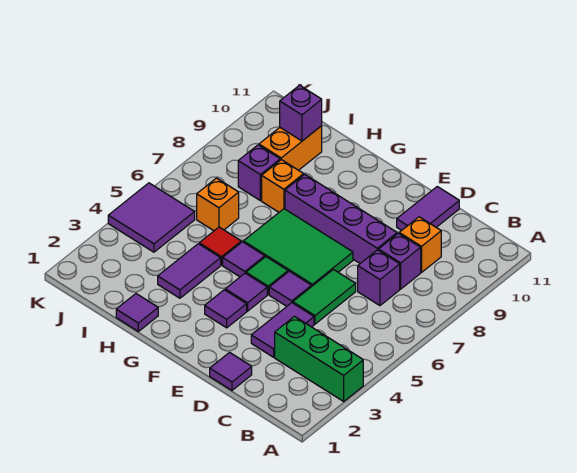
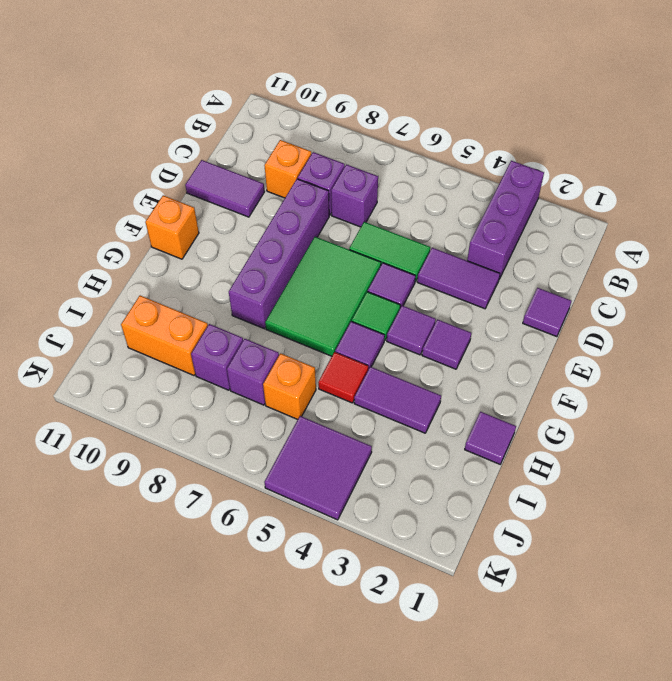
green brick A3:C3 level 1 -> purple brick A3:C3 level 1
orange brick H8 level 1 -> orange brick F11 level 1
purple brick I10 level 2 -> purple brick I7 level 1

